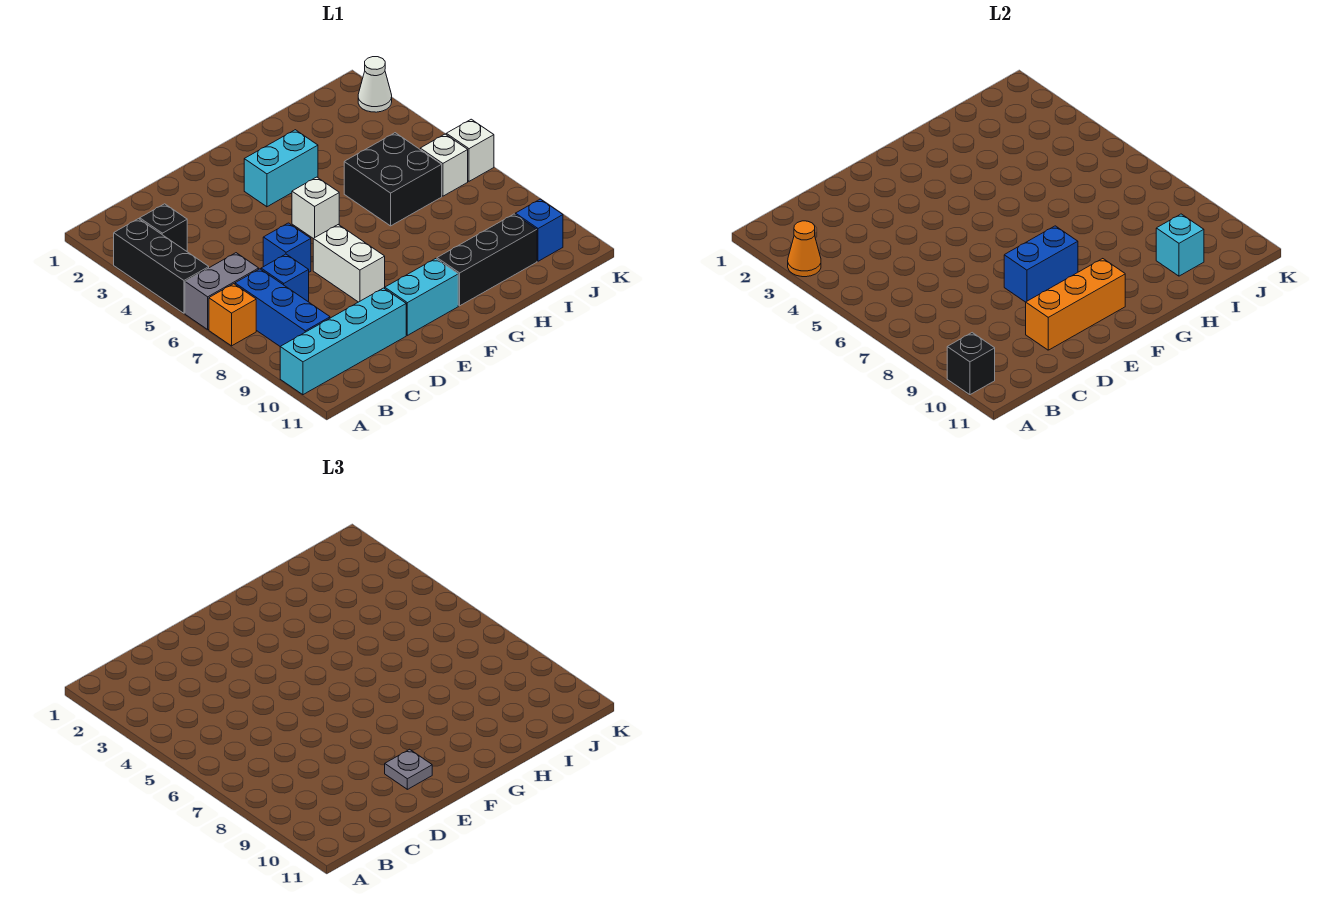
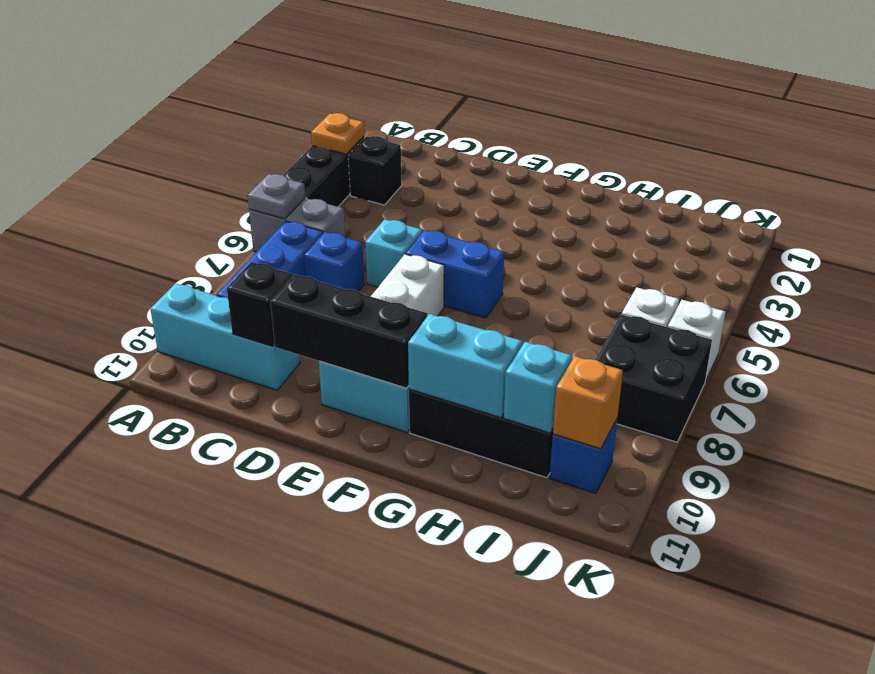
orange cone A3 level 2 -> orange plate A3 level 2
orange brick A7 level 1 -> orange brick J10 level 2
cyan brick A10:D10 level 1 -> cyan brick A10:C10 level 1
black brick A10 level 2 -> black brick C10 level 2
blue brick D6 level 1 -> cyan brick D6 level 1
orange brick D10:F10 level 2 -> black brick D10:F10 level 2
blue brick E8:F8 level 2 -> blue brick E6:F6 level 1
grey plate E10 level 3 -> grey plate A6 level 2
cyan brick F3:G3 level 1 -> cyan brick G10:H10 level 2
white brick F5 level 1 -> none
black brick H5:I6 level 1 -> black brick J7:K8 level 1
white cone K2 level 1 -> none

